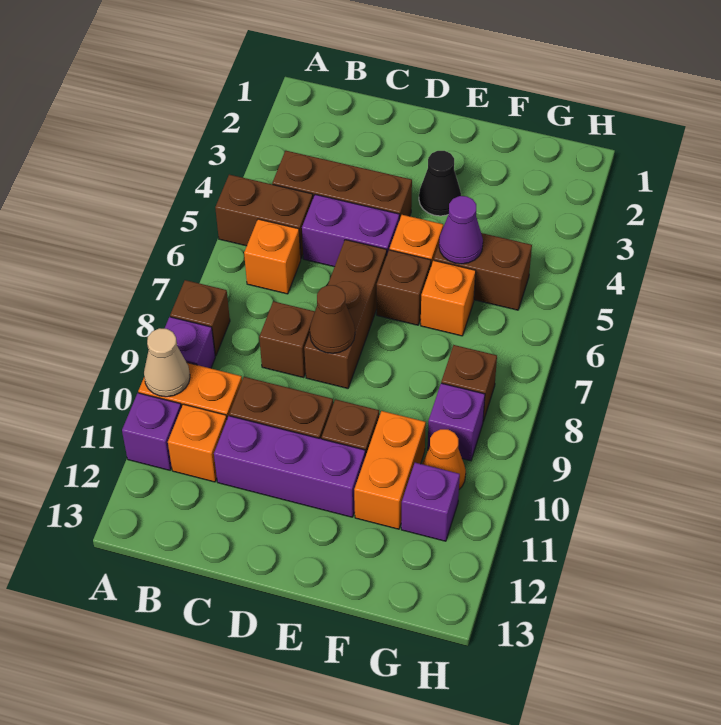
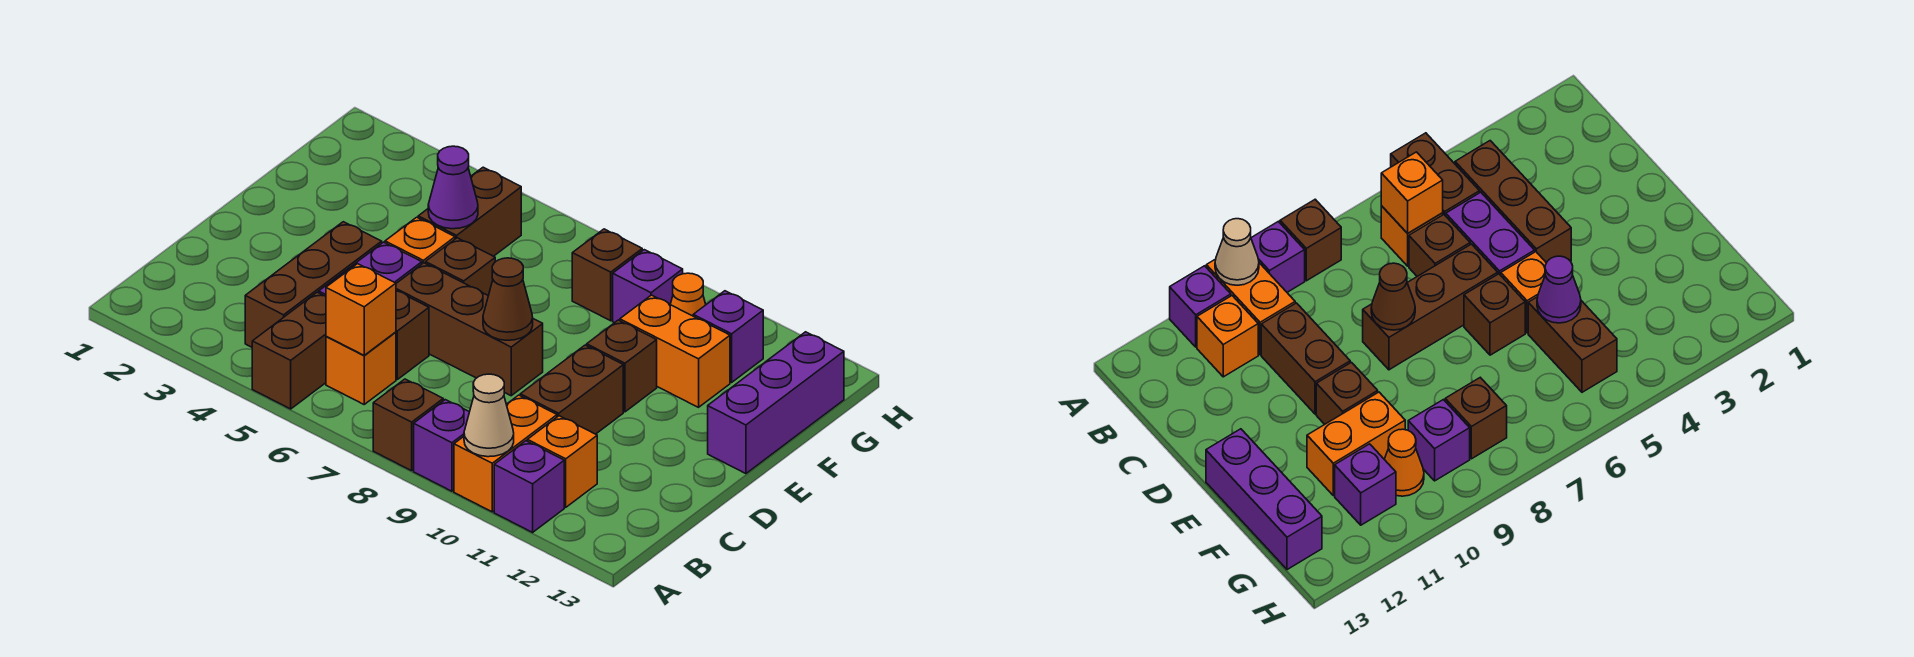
brown brick C8 level 1 -> brown brick C6 level 1
purple brick C11:E11 level 1 -> purple brick E13:G13 level 1
black cone E3 level 1 -> none
orange brick F6 level 1 -> orange brick B6 level 2

